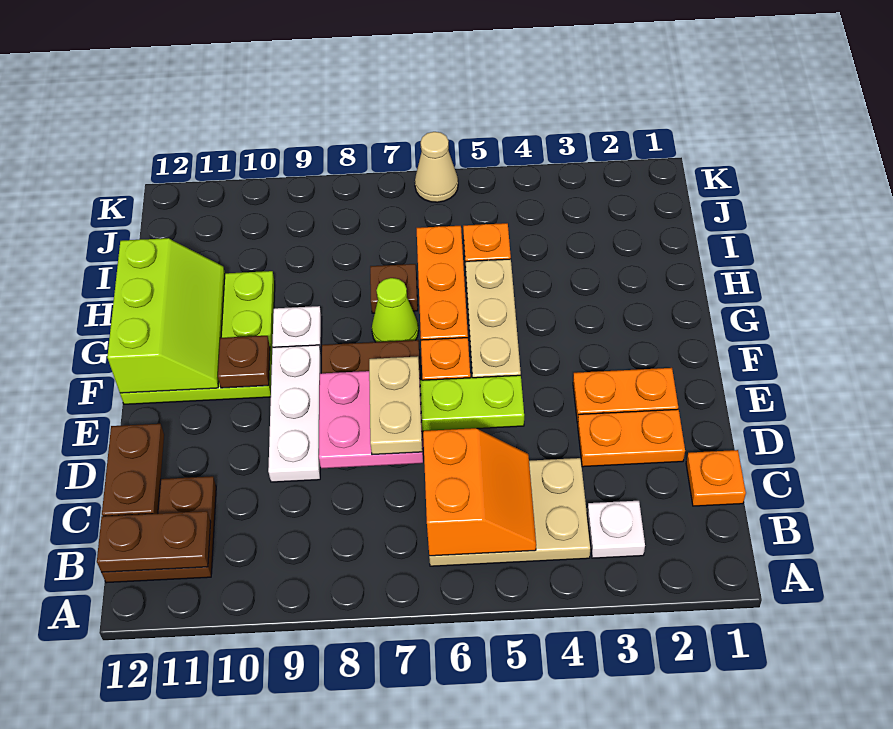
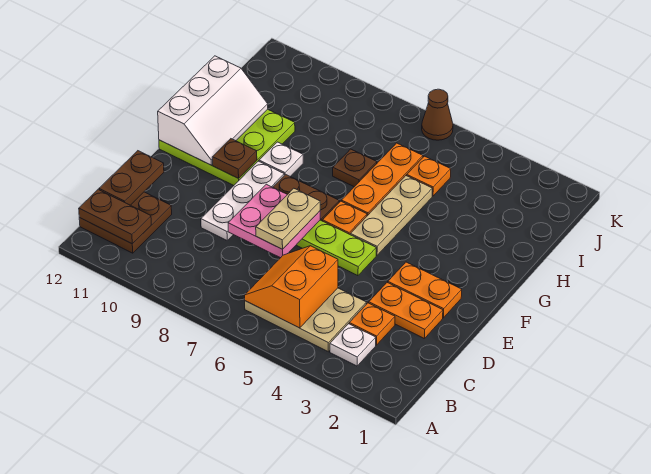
orange slope B5:C6 level 2 top 6 -> orange slope B5:C6 level 2 top 5
orange plate C1 level 1 -> orange plate C3 level 1
lime slope F11:H12 level 2 top 12 -> white slope F11:H12 level 2 top 12
lime cone G7 level 1 -> none
tan cone K6 level 1 -> brown cone K6 level 1

